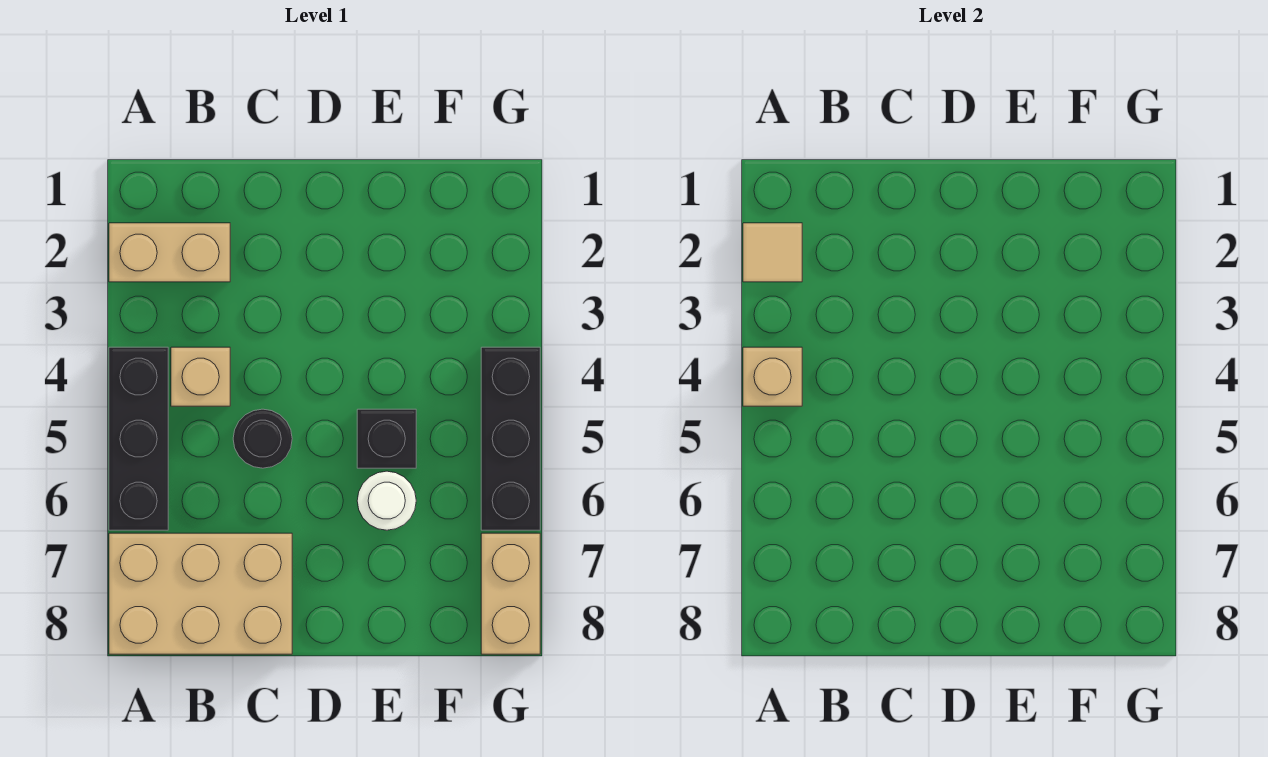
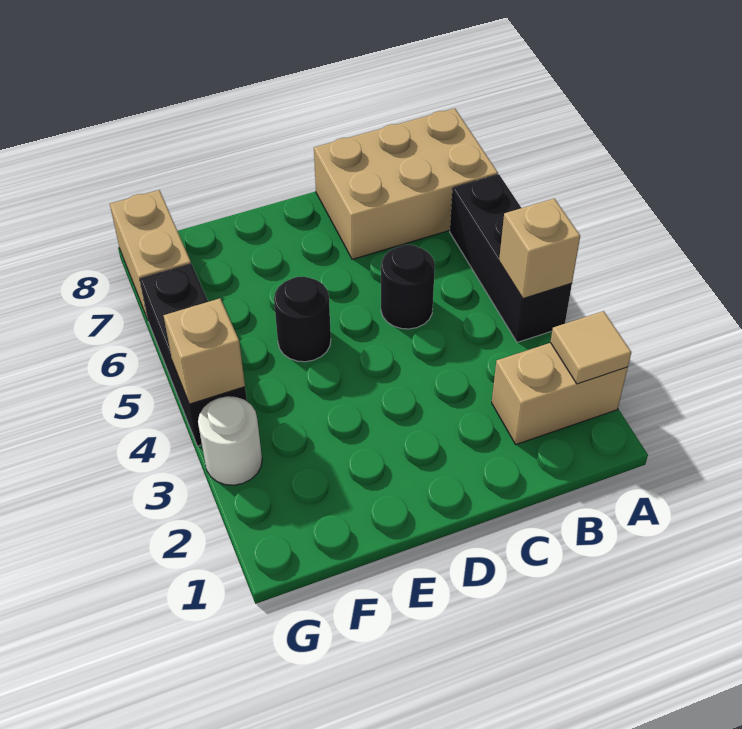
tan brick B4 level 1 -> tan brick G4 level 2
black brick E5 level 1 -> black round brick E5 level 1
white round brick E6 level 1 -> white round brick G3 level 1

